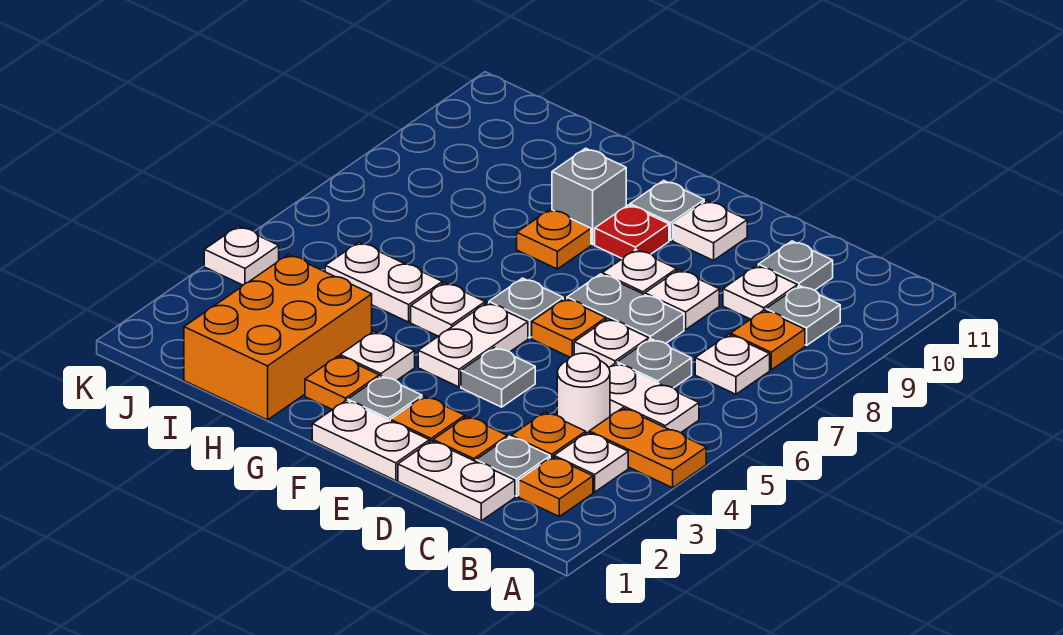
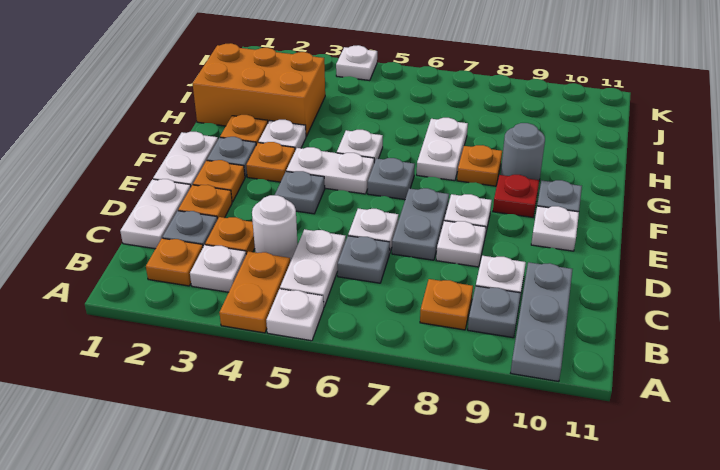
white plate B7 level 1 -> white plate A5 level 1
grey plate C10 level 1 -> grey plate A10:C10 level 1
orange plate E6 level 1 -> orange plate F3 level 1
grey brick G9 level 1 -> grey round brick G9 level 1
white plate H5:I5 level 1 -> white plate G7:H7 level 1

